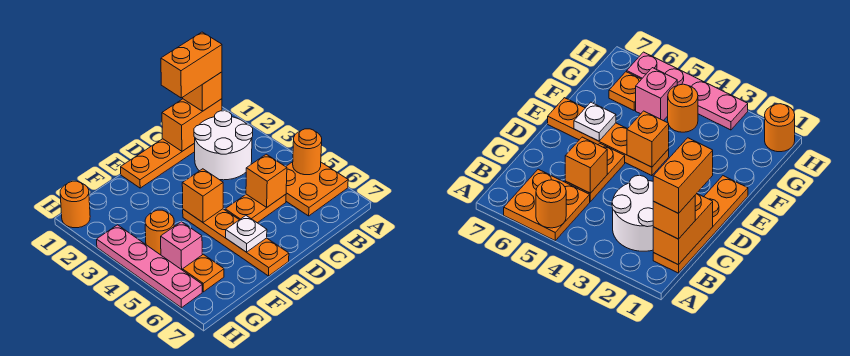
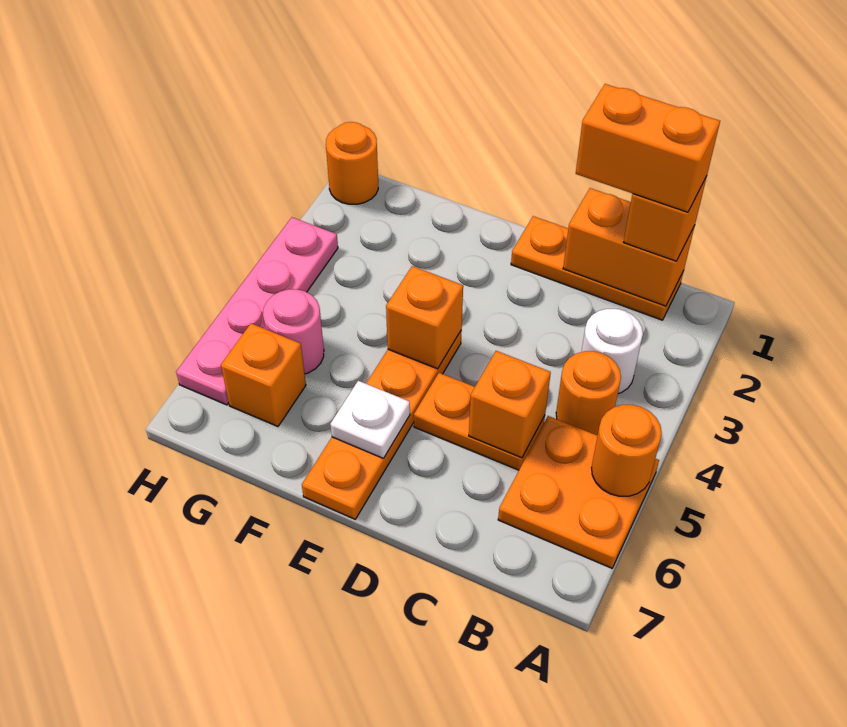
orange plate B1:E1 level 1 -> orange plate B1:D1 level 1
white round brick B2:C3 level 1 -> white round brick B3 level 1
orange round brick G4 level 1 -> orange round brick B4 level 1
pink brick G5 level 1 -> pink round brick G5 level 1
orange plate G6 level 1 -> orange brick G6 level 1

